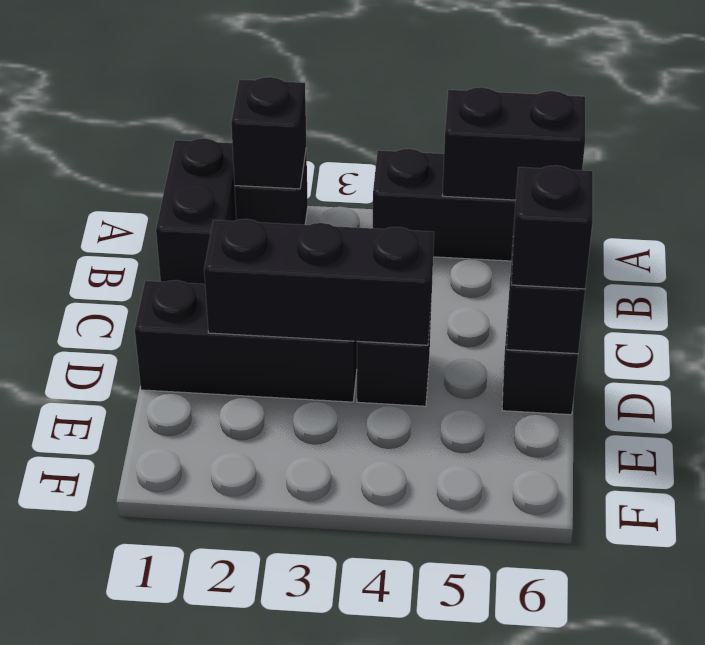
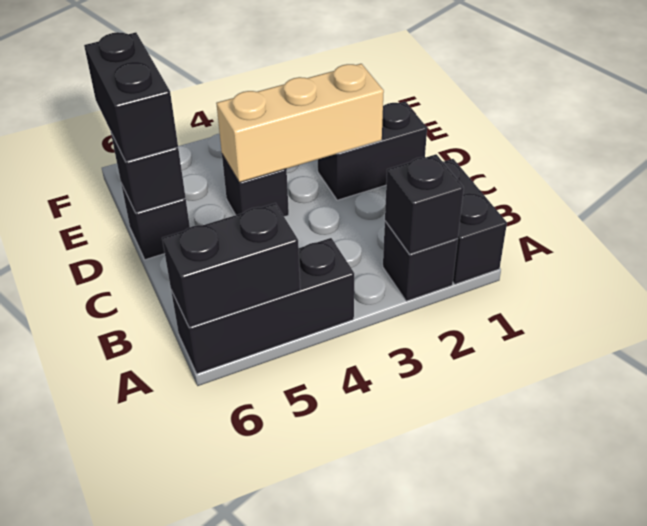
black brick D1:D3 level 1 -> black brick D1:D2 level 1
black brick D2:D4 level 2 -> tan brick D2:D4 level 2
black brick D6 level 3 -> black brick D6:E6 level 3

